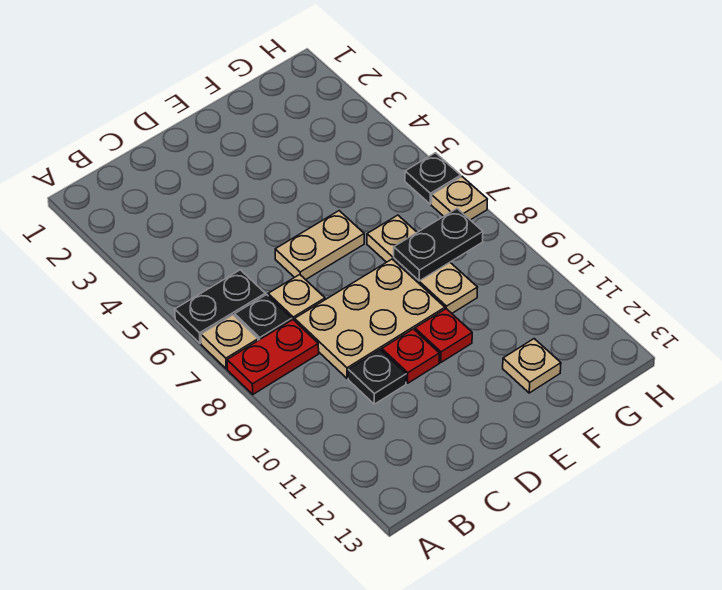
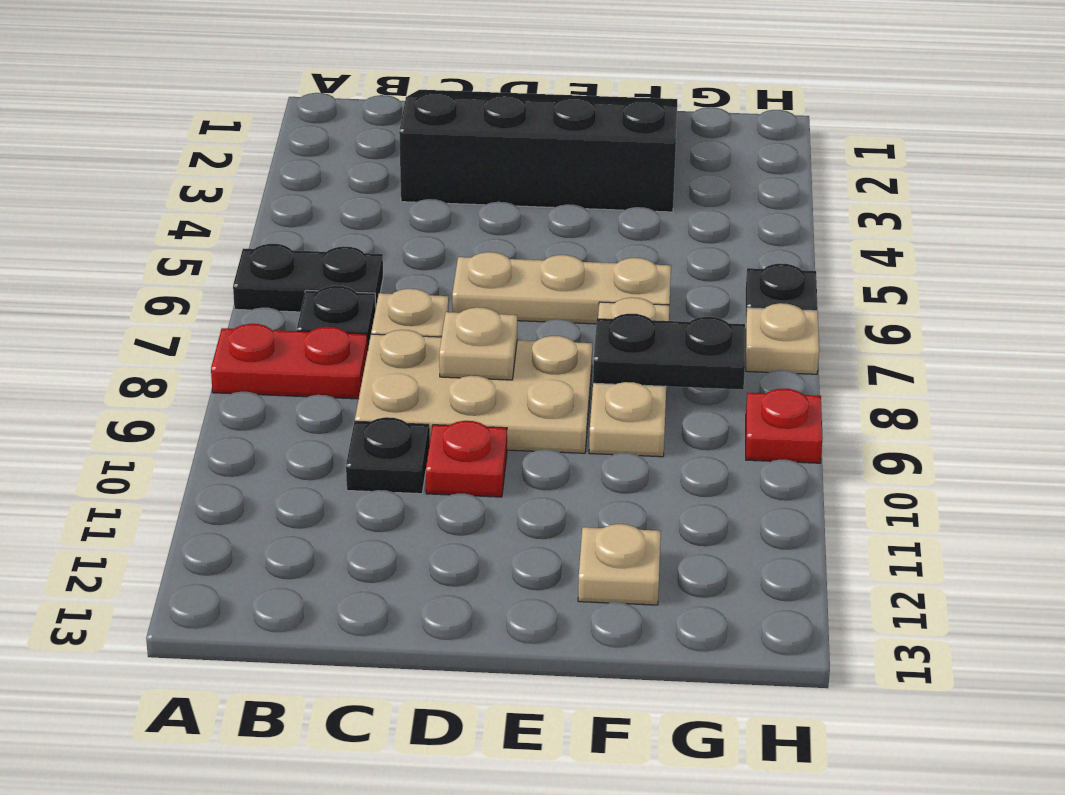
tan plate A7 level 1 -> tan plate D8 level 2
none -> black slope C1:F3 level 1 top 3
tan plate D6:E6 level 1 -> tan plate D6:F6 level 1
red plate E10 level 1 -> red plate H9 level 1

